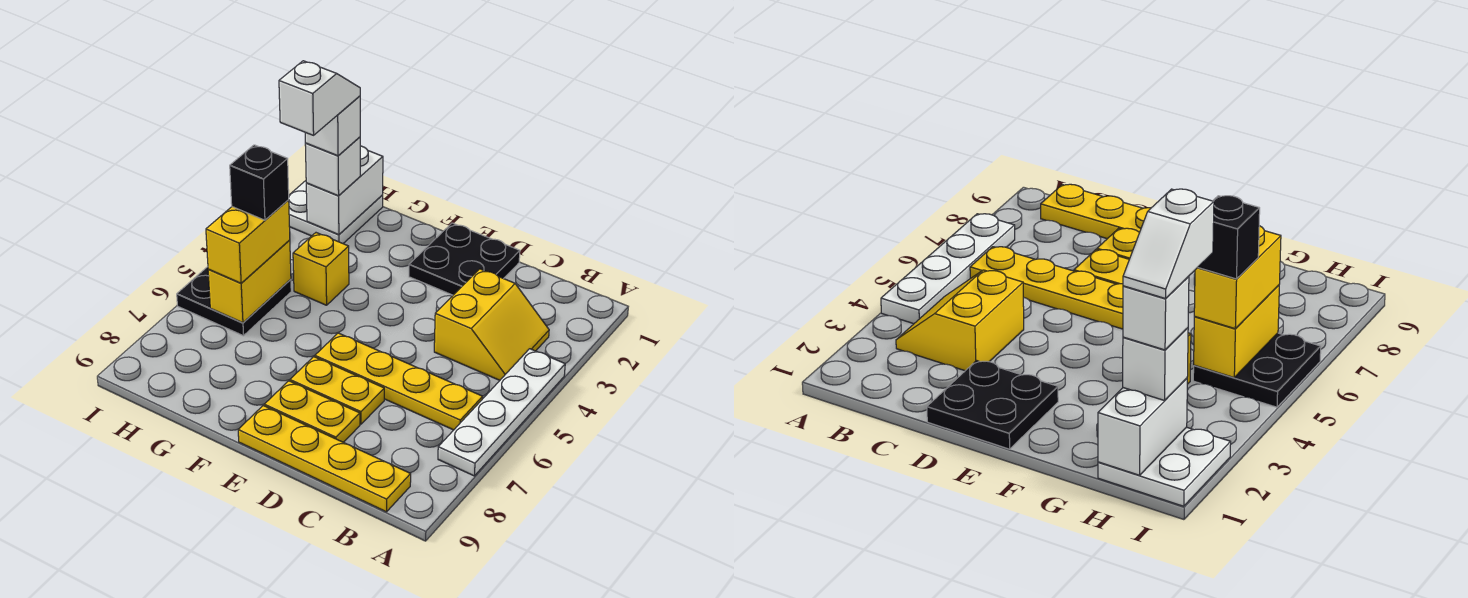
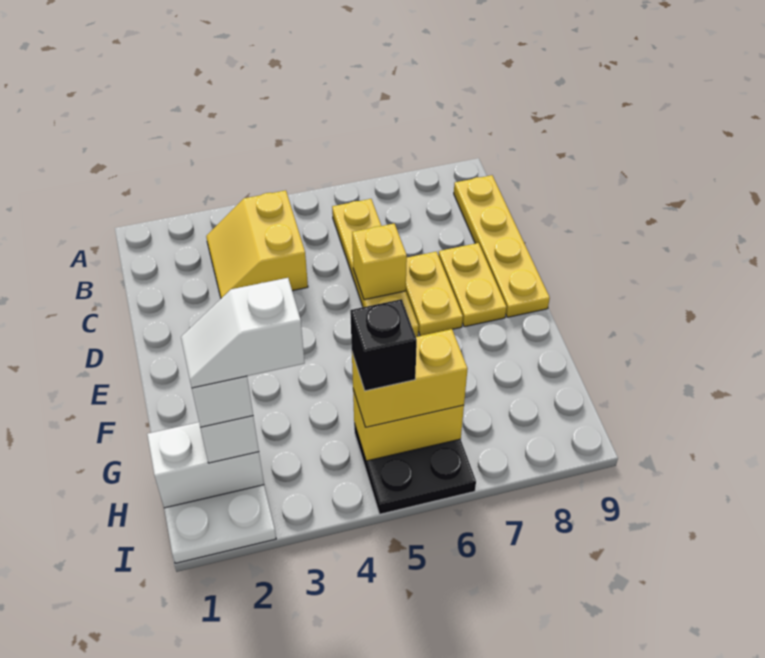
white plate A4:A7 level 1 -> none
yellow slope B3:C4 level 1 top C -> yellow slope B3:C4 level 1 top 4
black plate D1:E2 level 1 -> none
yellow brick G4 level 1 -> yellow brick D6 level 2

